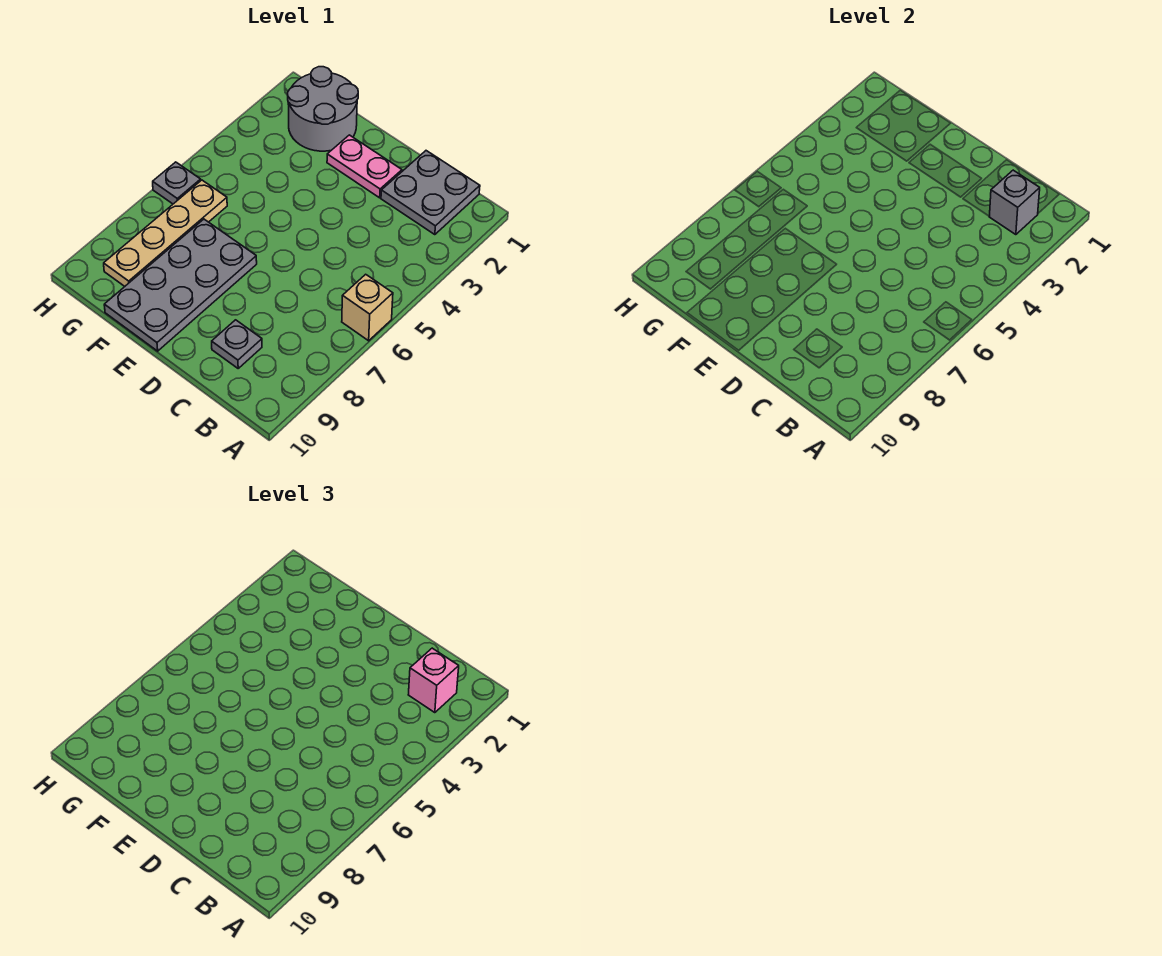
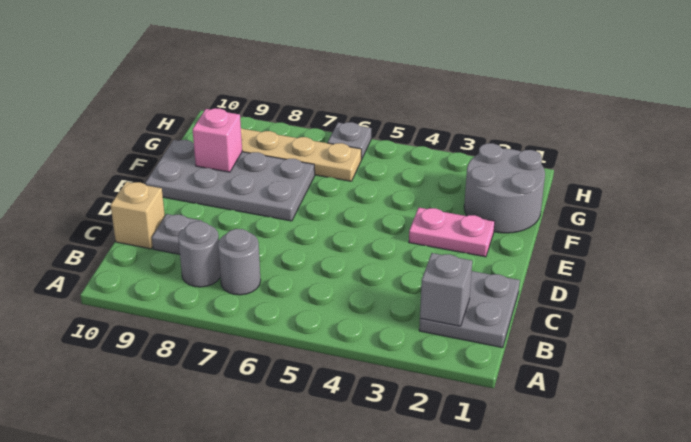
tan brick A6 level 1 -> tan brick C10 level 1
pink brick B2 level 3 -> pink brick F9 level 2
none -> grey round brick B7 level 1
none -> grey round brick B8 level 1
pink plate D2:E2 level 1 -> pink plate E2:E3 level 1

